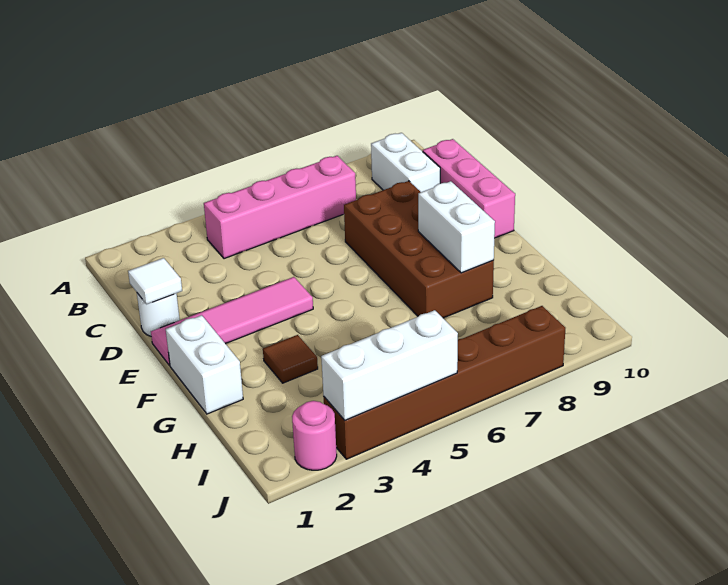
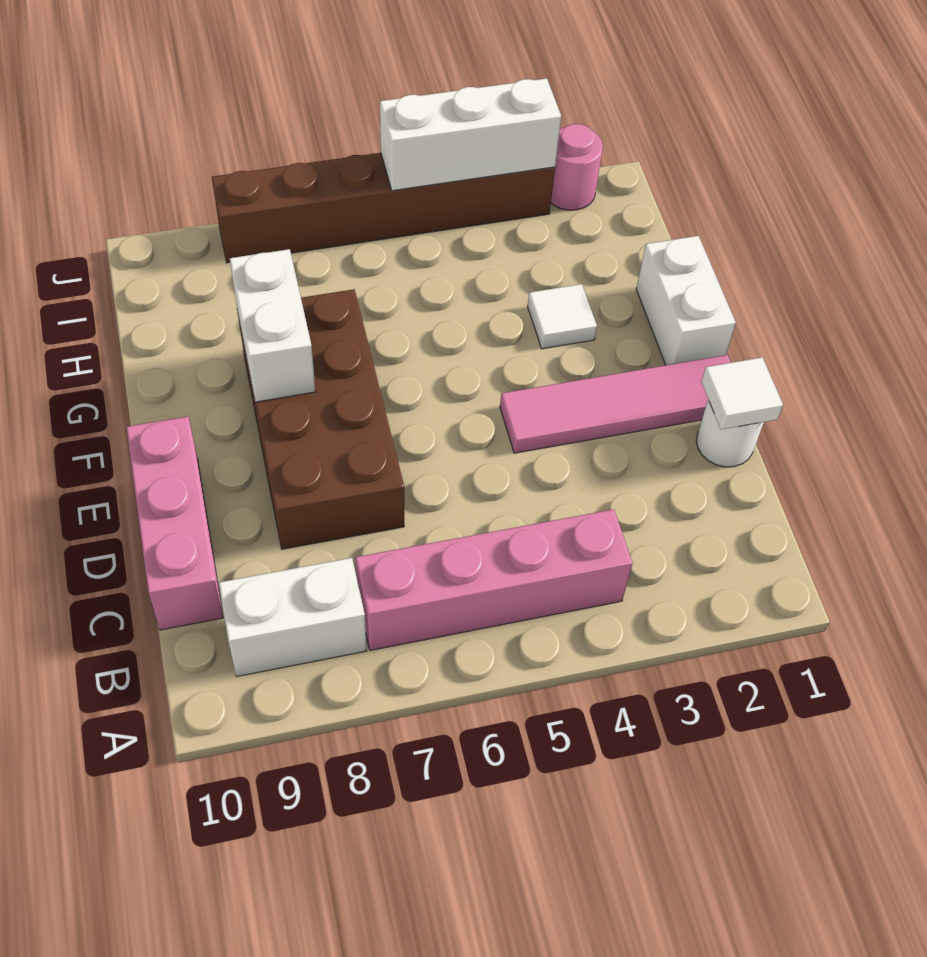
white brick B9:C9 level 1 -> white brick B8:B9 level 1
brown tile G3 level 1 -> white tile G3 level 1

